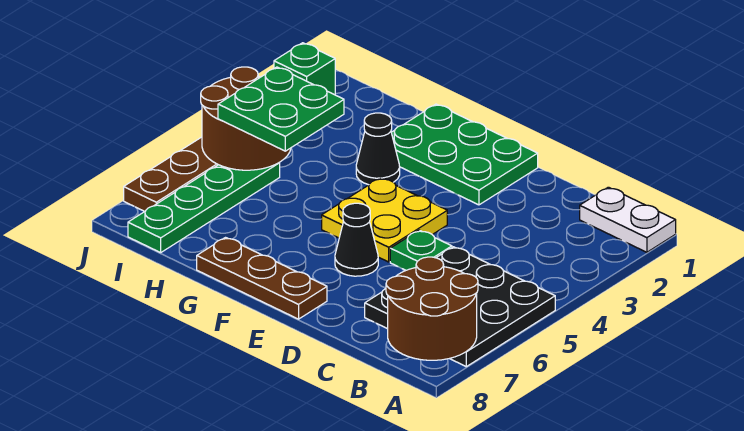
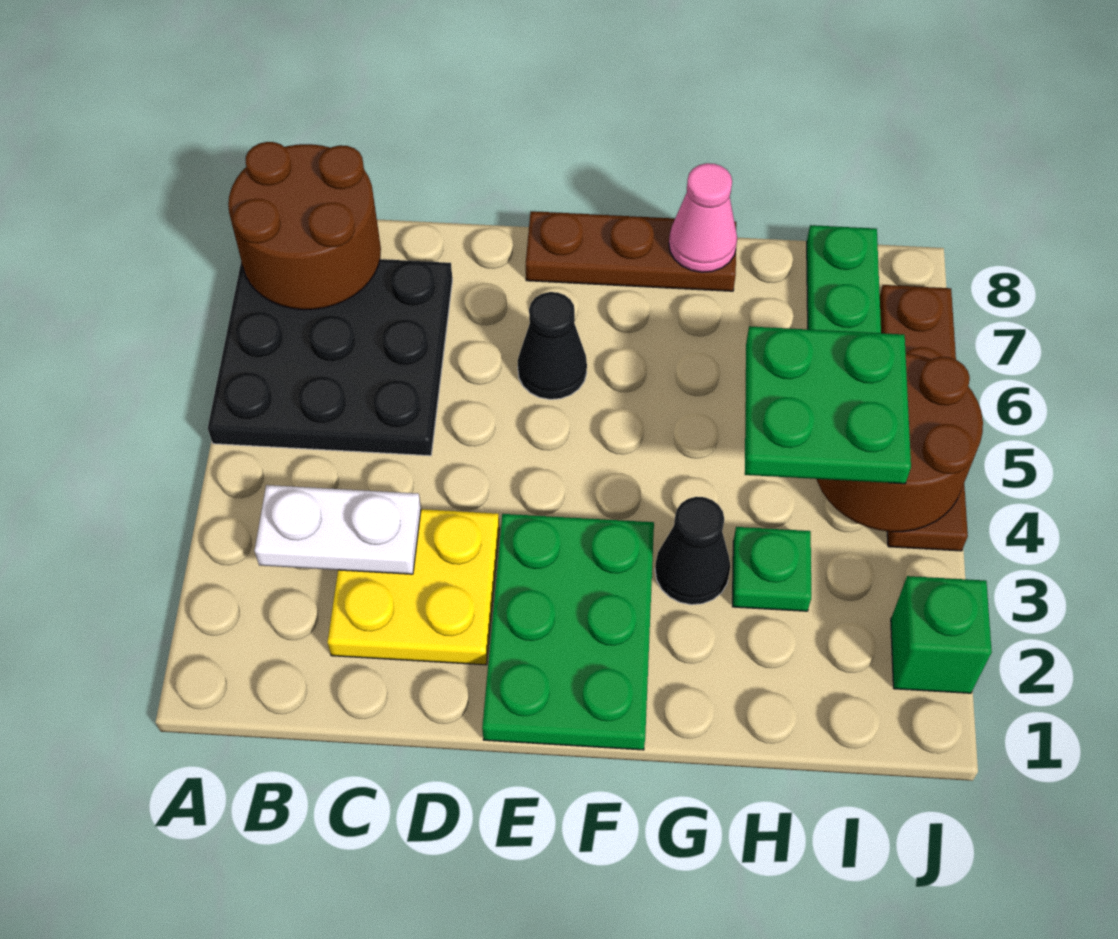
white plate A1:B1 level 1 -> white plate B3:C3 level 2
green plate D5 level 1 -> green plate H3 level 1
green plate E1:G2 level 1 -> green plate E1:F3 level 1
yellow plate E4:F5 level 1 -> yellow plate C2:D3 level 1
none -> pink cone G8 level 2

